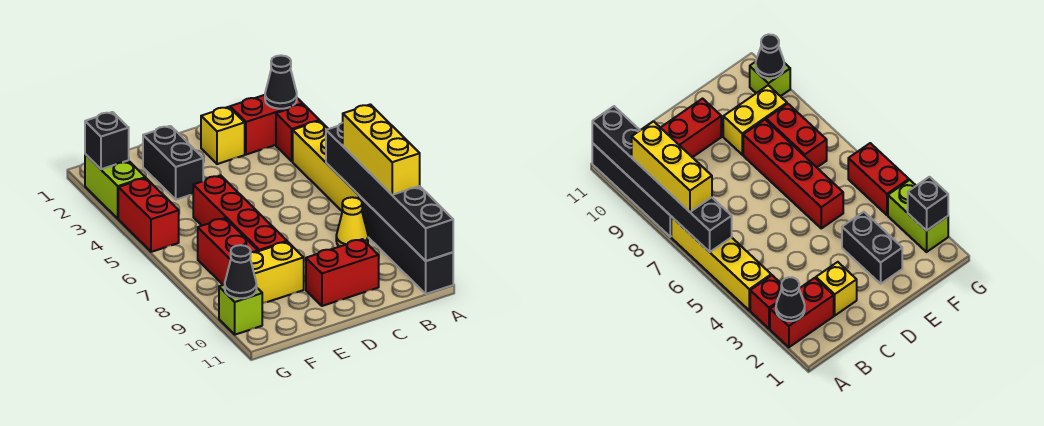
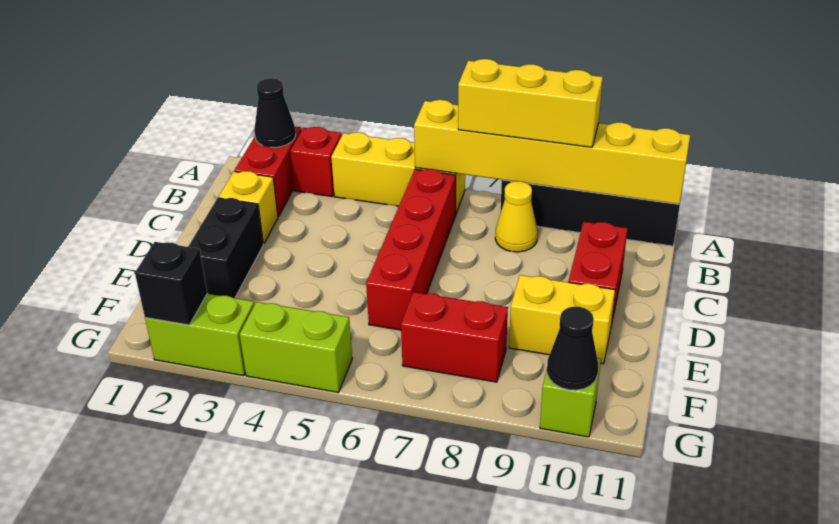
yellow brick A4:A7 level 1 -> yellow brick A4:A6 level 1
black brick A6:A11 level 2 -> yellow brick A6:A11 level 2
black brick E2:E3 level 1 -> black brick D2:E2 level 1
red brick E5:E8 level 1 -> red brick B6:E6 level 1
yellow brick E9:F9 level 1 -> yellow brick E9:E10 level 1
red brick G4:G5 level 1 -> lime brick G4:G5 level 1

